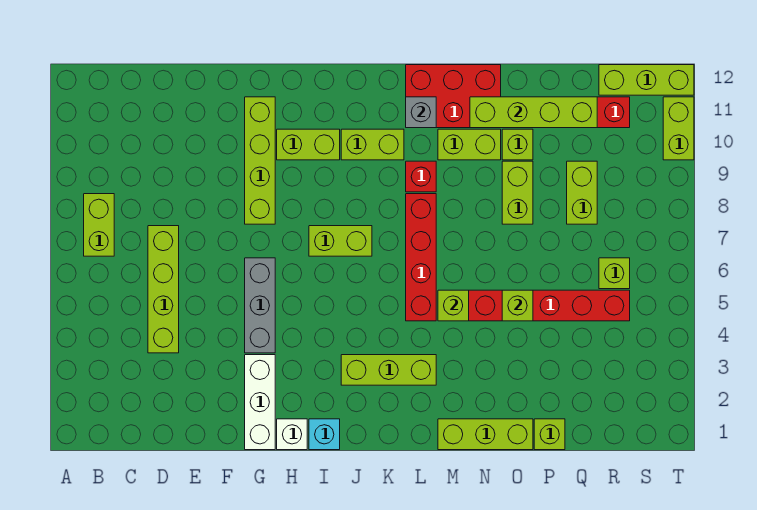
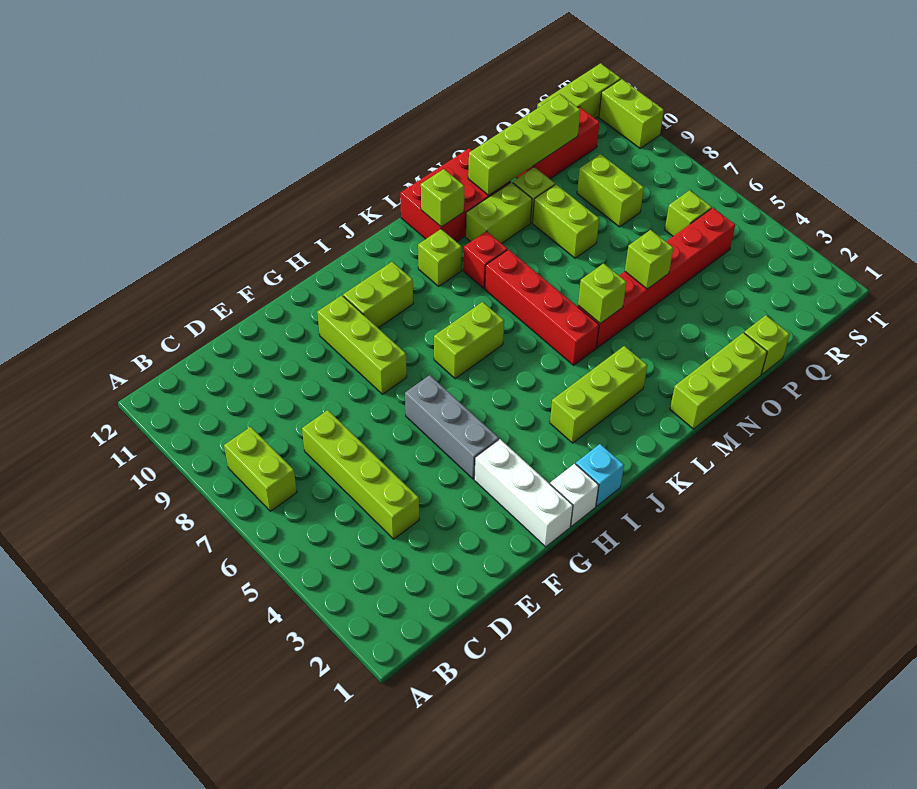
lime brick G8:G11 level 1 -> lime brick G8:G10 level 1
lime brick J10:K10 level 1 -> lime brick K10 level 1
grey brick L11 level 2 -> lime brick L11 level 2

